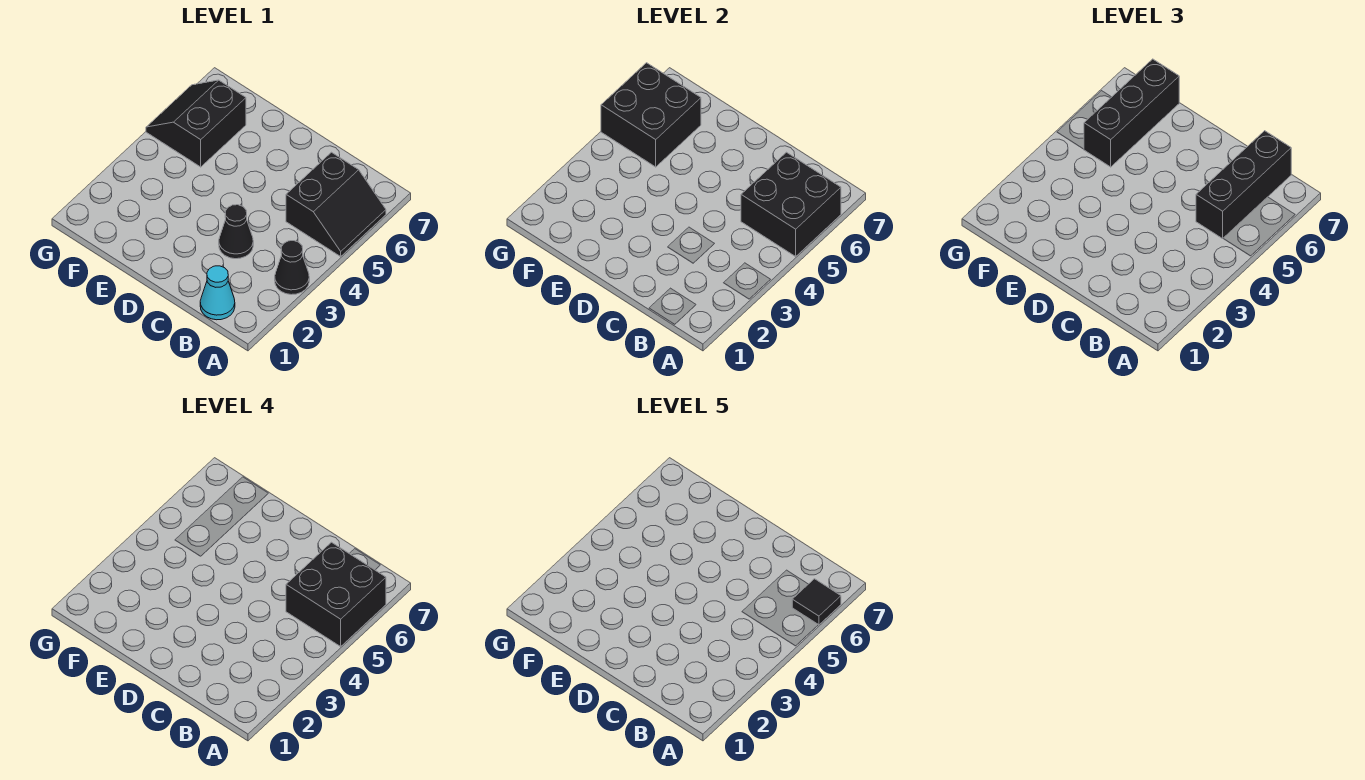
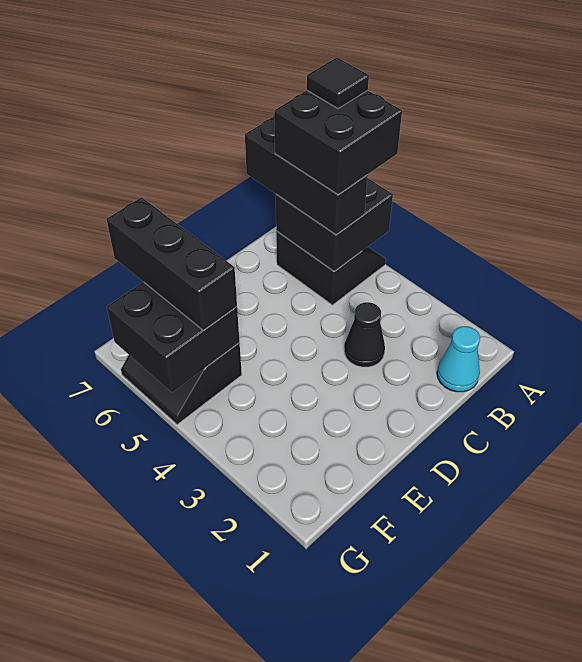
black cone A3 level 1 -> none

